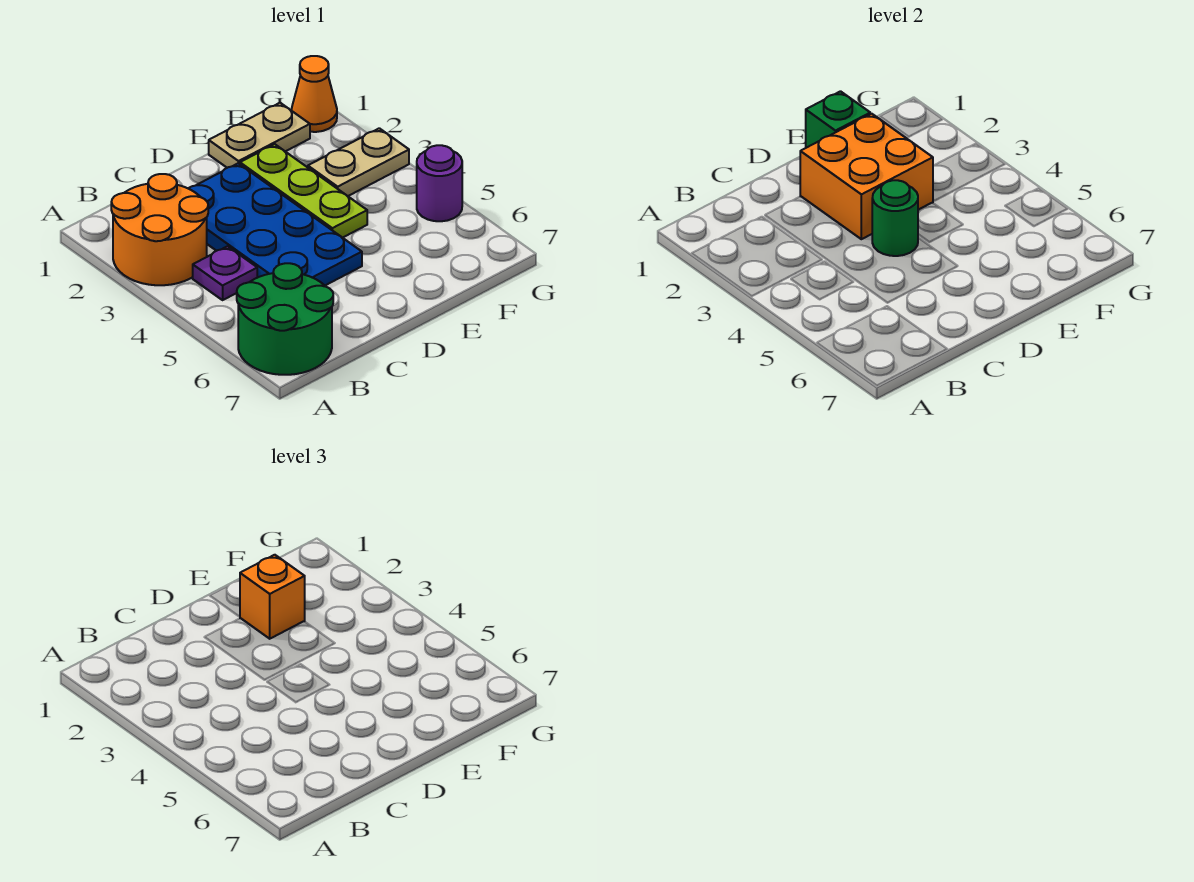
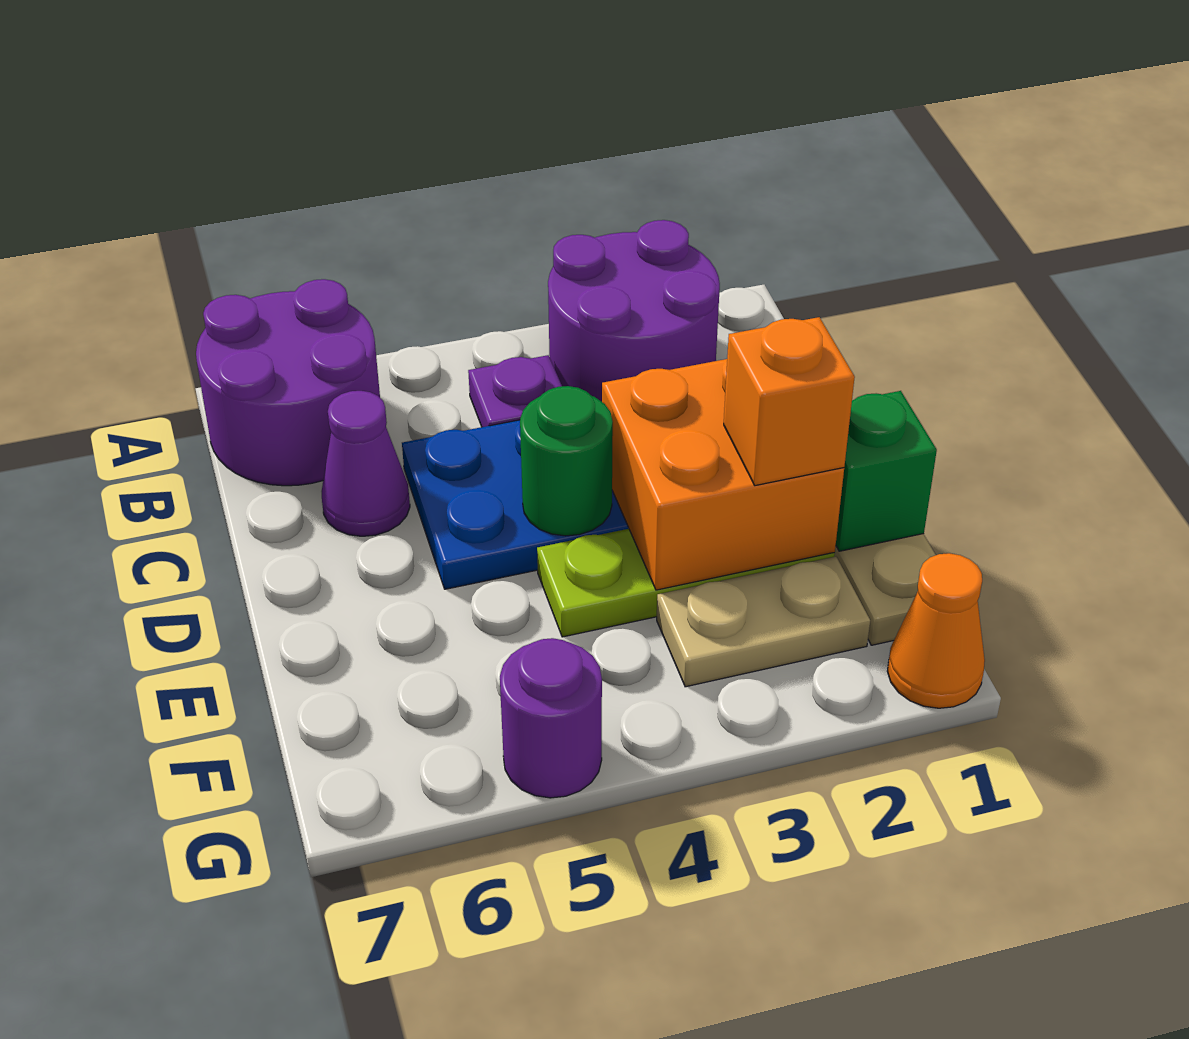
orange round brick A2:B3 level 1 -> purple round brick A2:B3 level 1
green round brick A6:B7 level 1 -> purple round brick A6:B7 level 1
none -> purple cone C6 level 1
tan plate F3:G3 level 1 -> tan plate F2:F3 level 1

